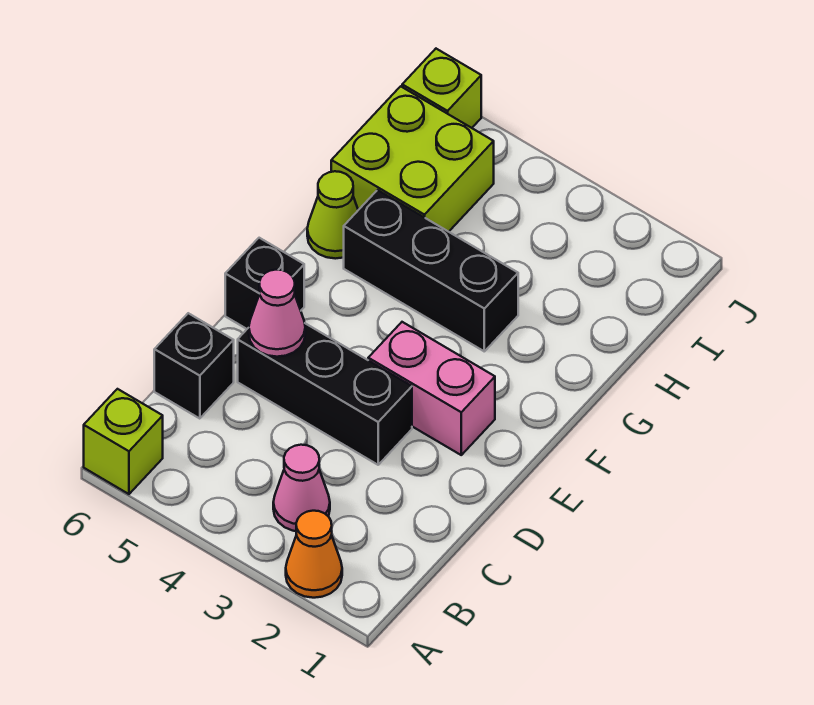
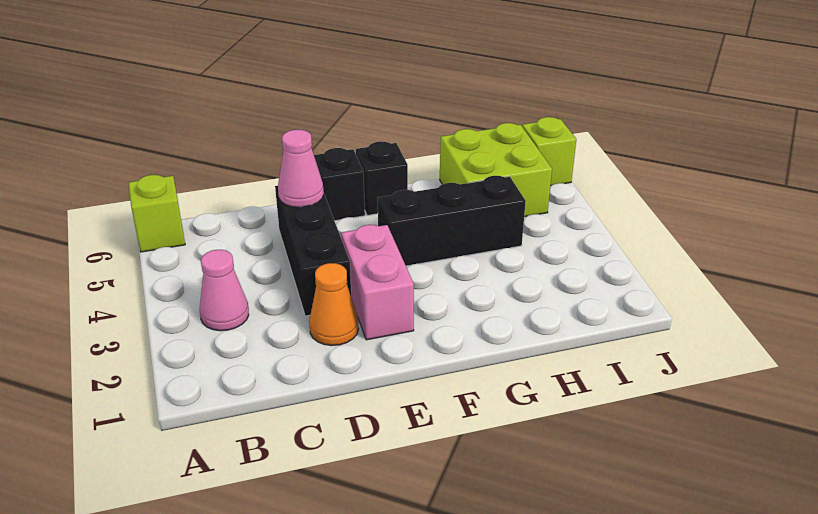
orange cone A2 level 1 -> orange cone D2 level 1
black brick C6 level 1 -> black brick F6 level 1
black brick G3:G5 level 1 -> black brick F4:H4 level 1
lime cone G6 level 1 -> none

